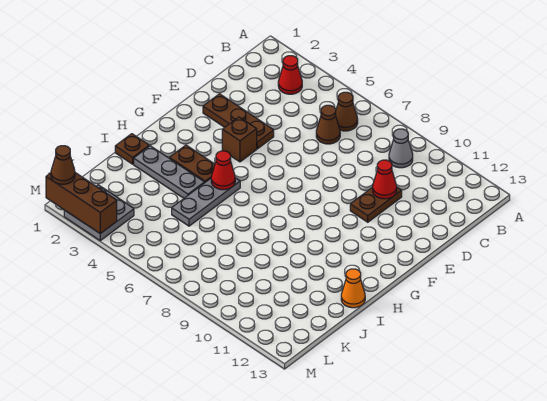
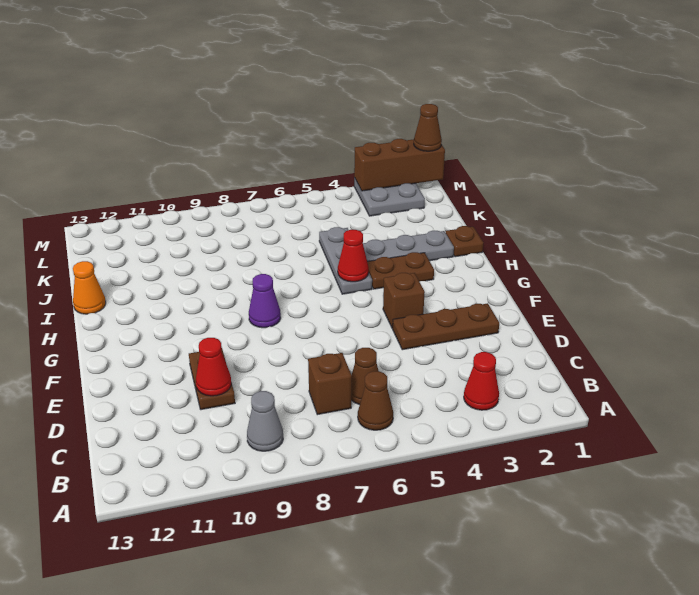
none -> brown brick C7 level 1
none -> purple cone G8 level 1

